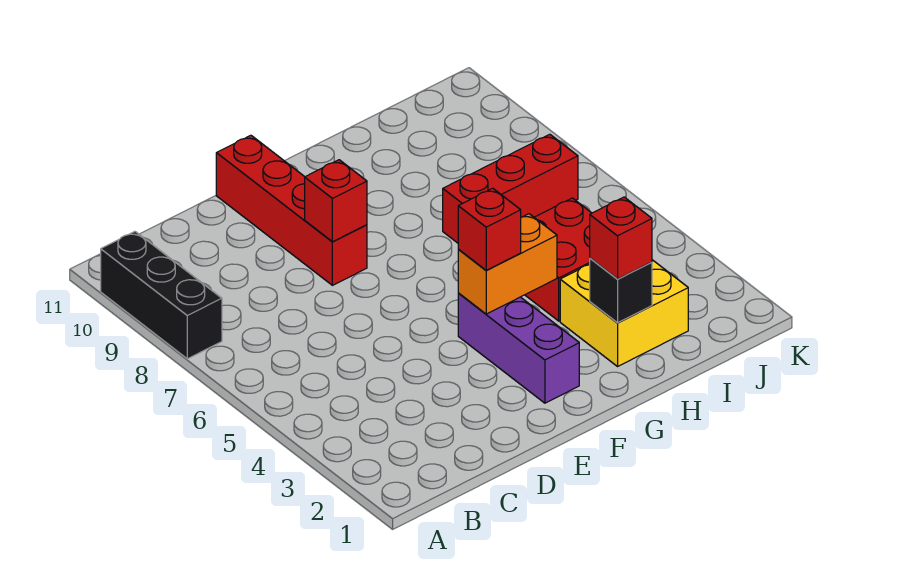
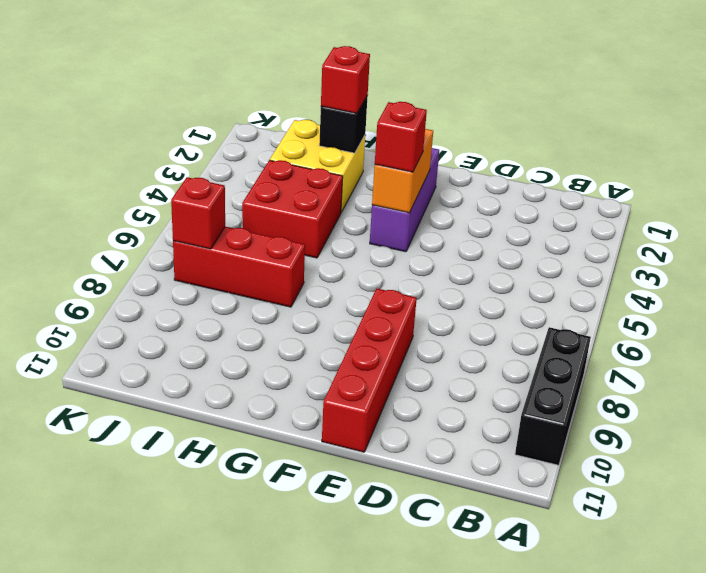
red brick E8 level 2 -> red brick J7 level 2
orange brick F4:G4 level 2 -> orange brick F3:F4 level 2

